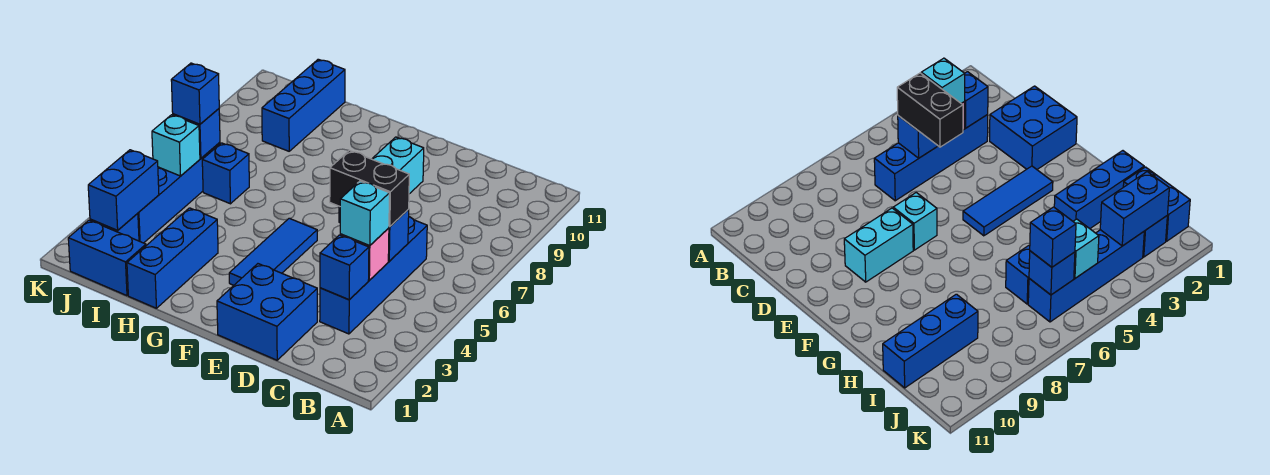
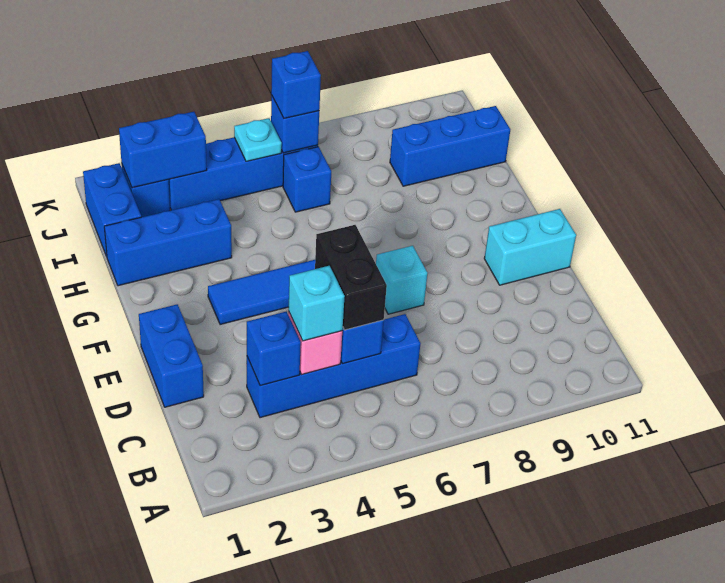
blue brick D1:E2 level 1 -> blue brick D1:E1 level 1
cyan brick E8:E9 level 1 -> cyan brick E10:E11 level 1
cyan brick J5 level 2 -> cyan plate J5 level 2

